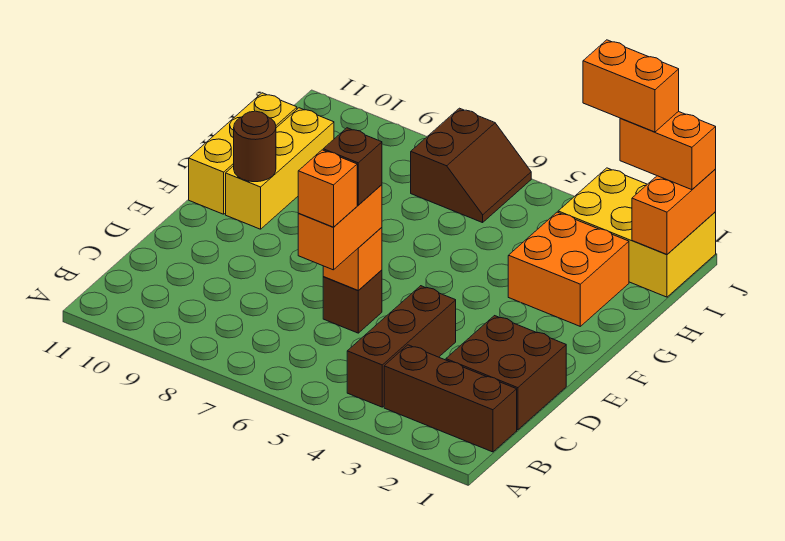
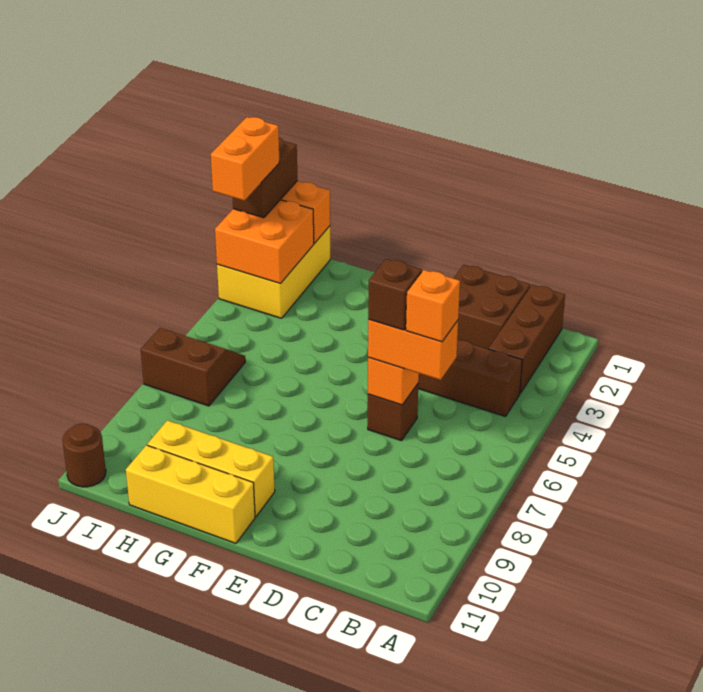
brown round brick F10 level 2 -> brown round brick J11 level 1
orange brick G2:H3 level 1 -> orange brick I2:J3 level 2
orange brick J1:J2 level 3 -> brown brick J1:J2 level 3

